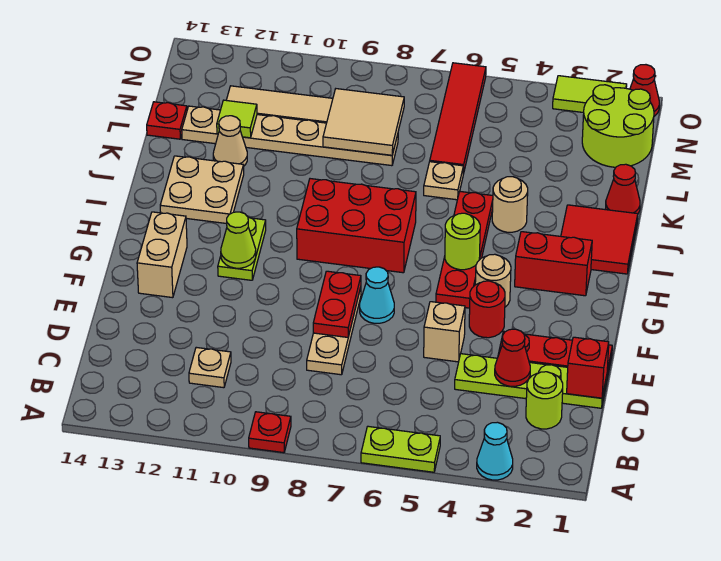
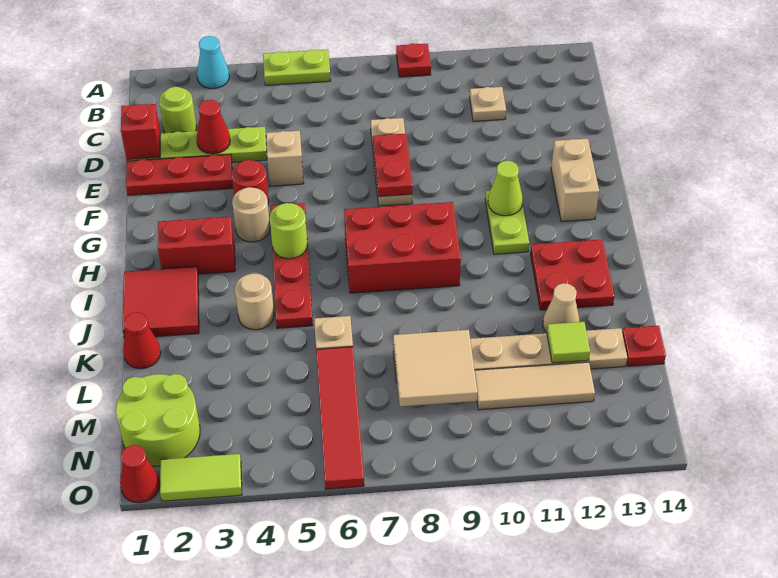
cyan cone F7 level 1 -> none
tan plate I12:J13 level 1 -> red plate I12:J13 level 1

